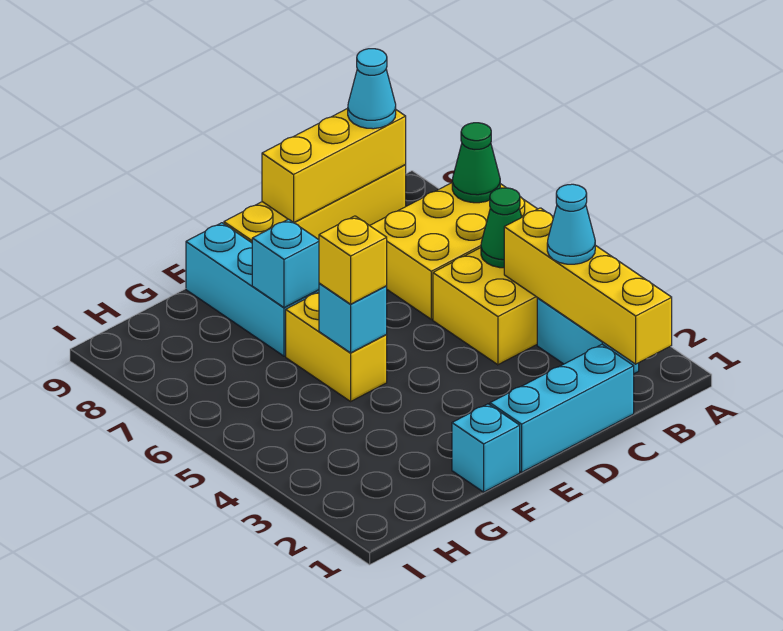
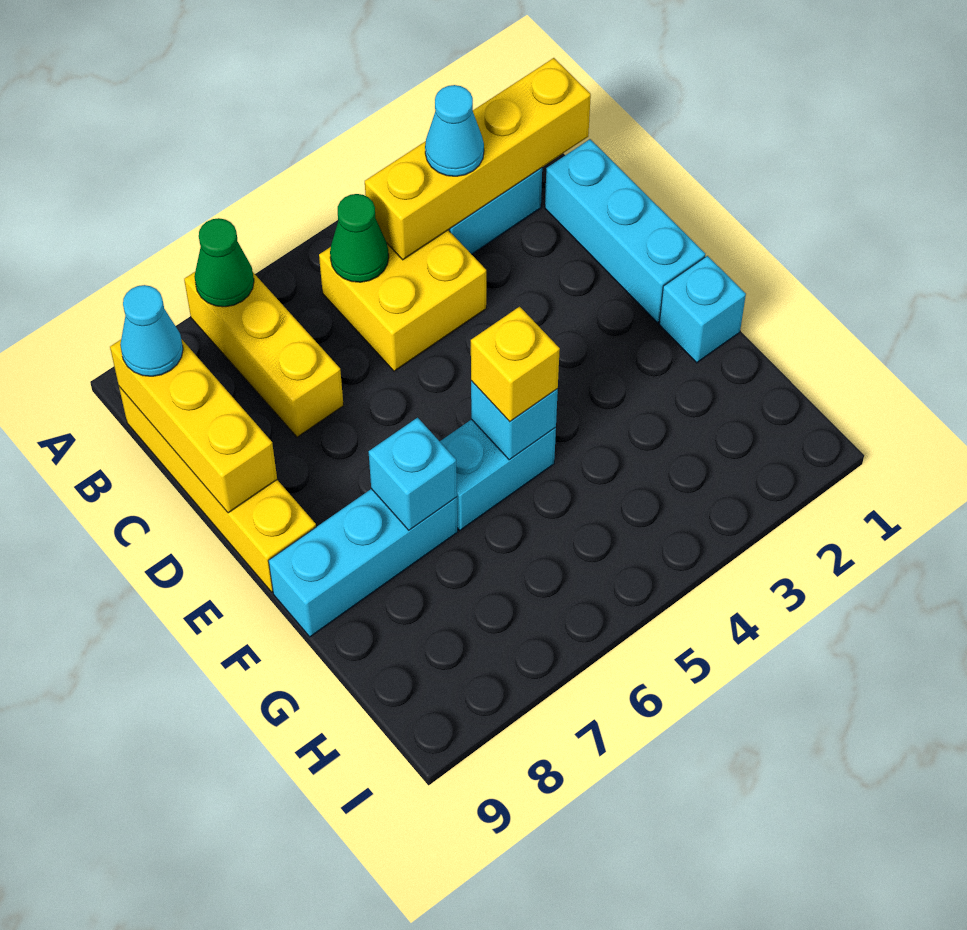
yellow brick A6:C7 level 1 -> yellow brick A7:C7 level 1
yellow brick F5:F6 level 1 -> cyan brick F5:F6 level 1

